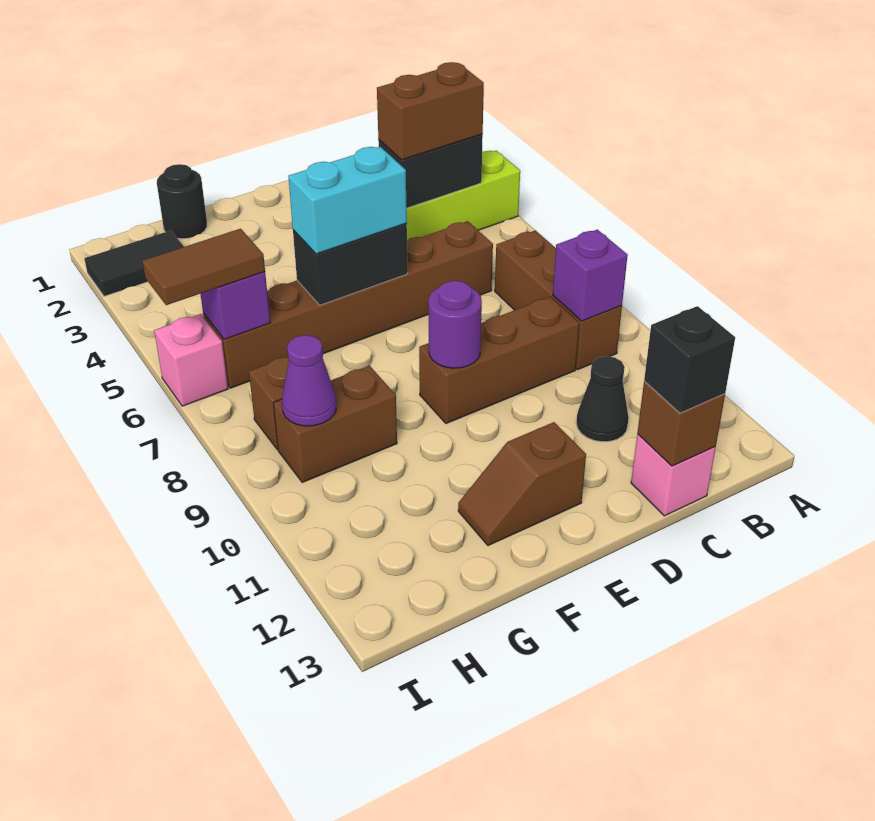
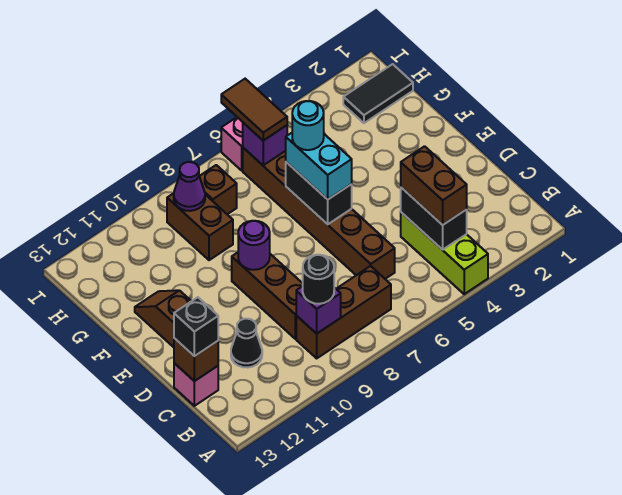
none -> cyan round brick F6 level 4
black round brick G1 level 1 -> black round brick B9 level 3
black tile H2:I2 level 1 -> black tile H1:H2 level 1

